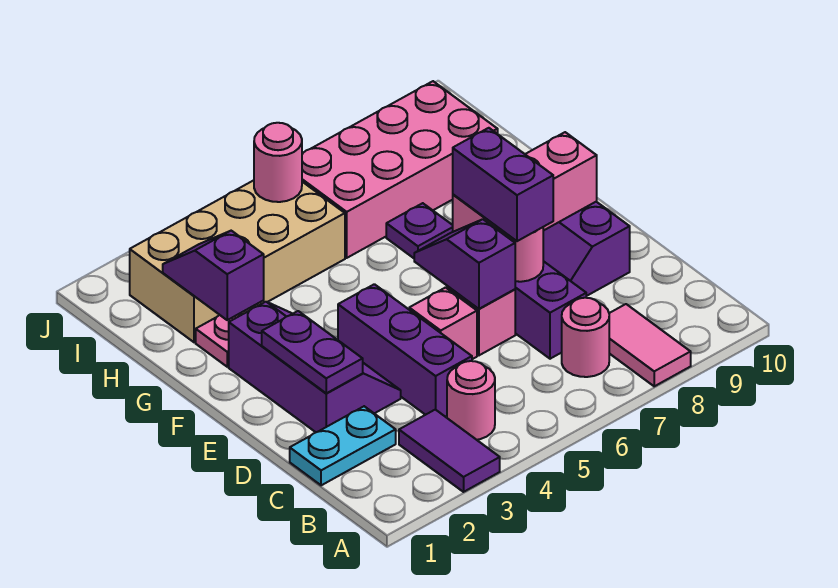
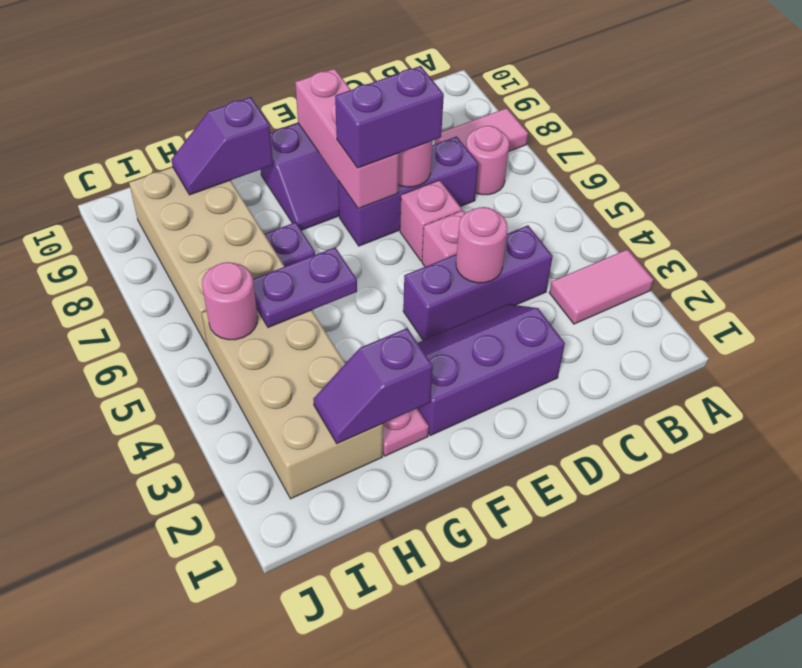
purple tile A3:B3 level 1 -> pink tile A3:B3 level 1
pink round brick B4 level 1 -> pink round brick D4 level 2
cyan plate C1:C2 level 1 -> none
purple plate D2:E2 level 2 -> purple plate G5:H5 level 2
purple slope D6:E6 level 2 top D -> purple slope G9:H9 level 2 top G
pink brick H6:I9 level 1 -> tan brick H6:I9 level 1

